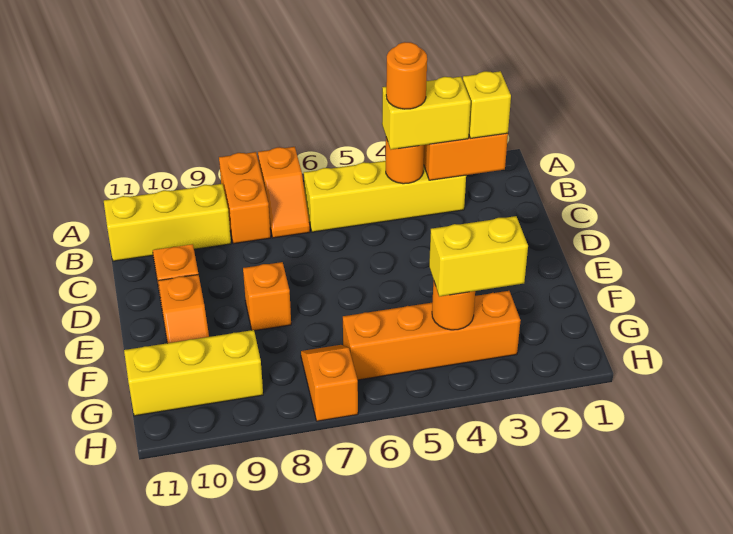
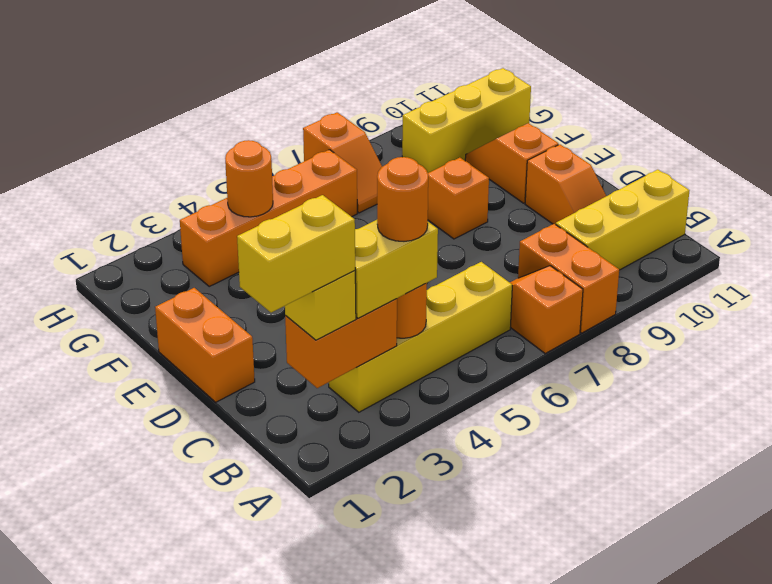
none -> orange brick D1:E1 level 1
yellow brick G3:G4 level 3 -> yellow brick B1:B2 level 4

